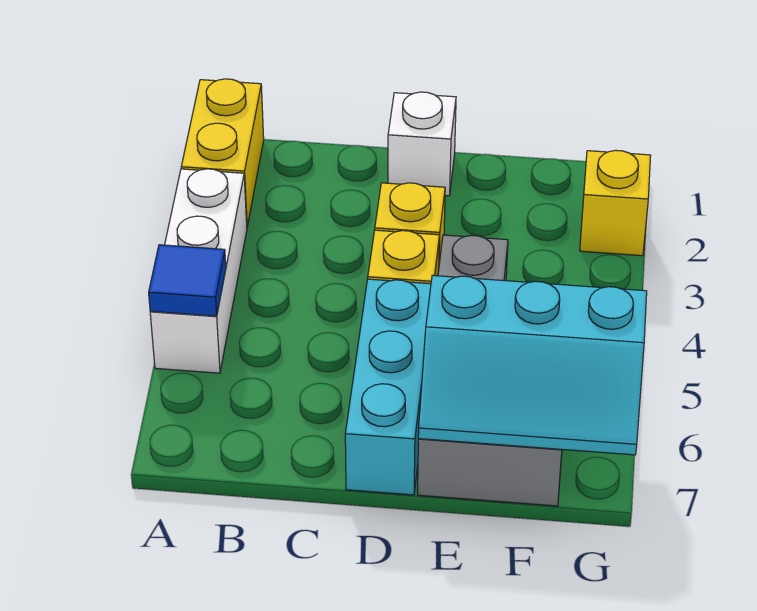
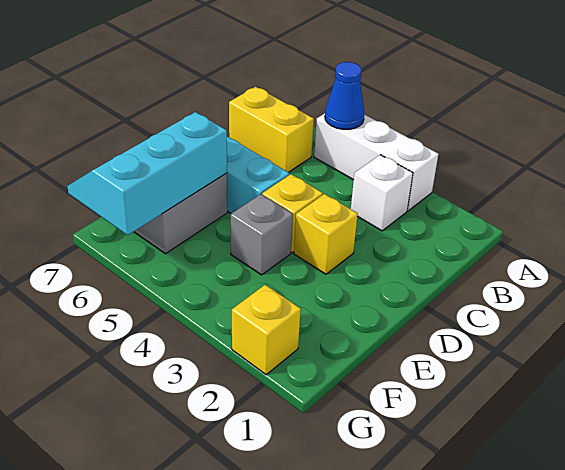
yellow brick A1:A2 level 1 -> yellow brick B6:B7 level 1
blue tile A5 level 2 -> blue cone A5 level 2
white brick D1 level 1 -> white brick B3 level 1

